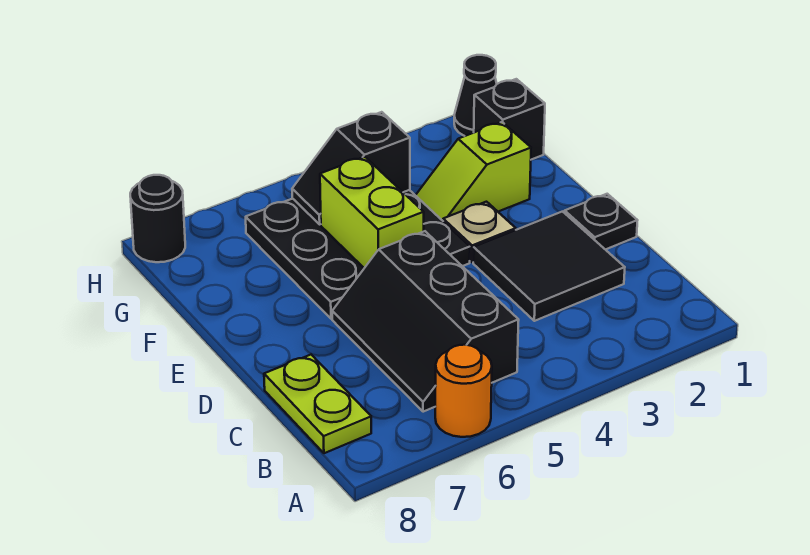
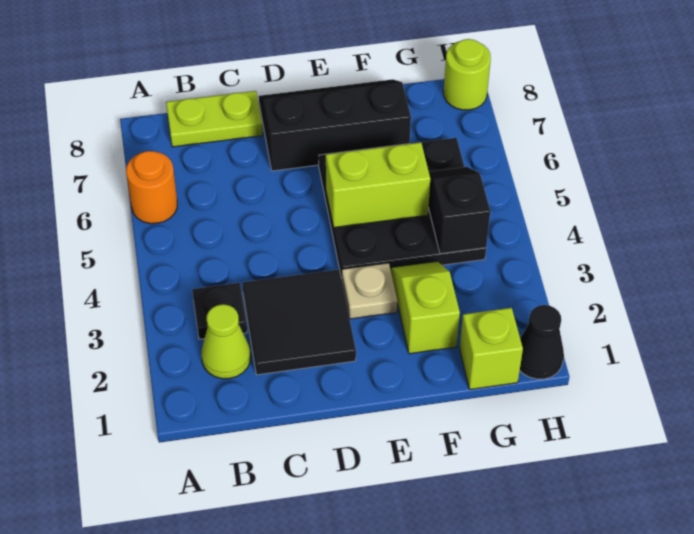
none -> lime cone B2 level 1
black slope B5:D6 level 1 top 5 -> black slope D7:F8 level 1 top 7
black plate D1 level 1 -> black plate B3 level 1
black brick G1 level 1 -> lime brick G1 level 1
black round brick H8 level 1 -> lime round brick H8 level 1

